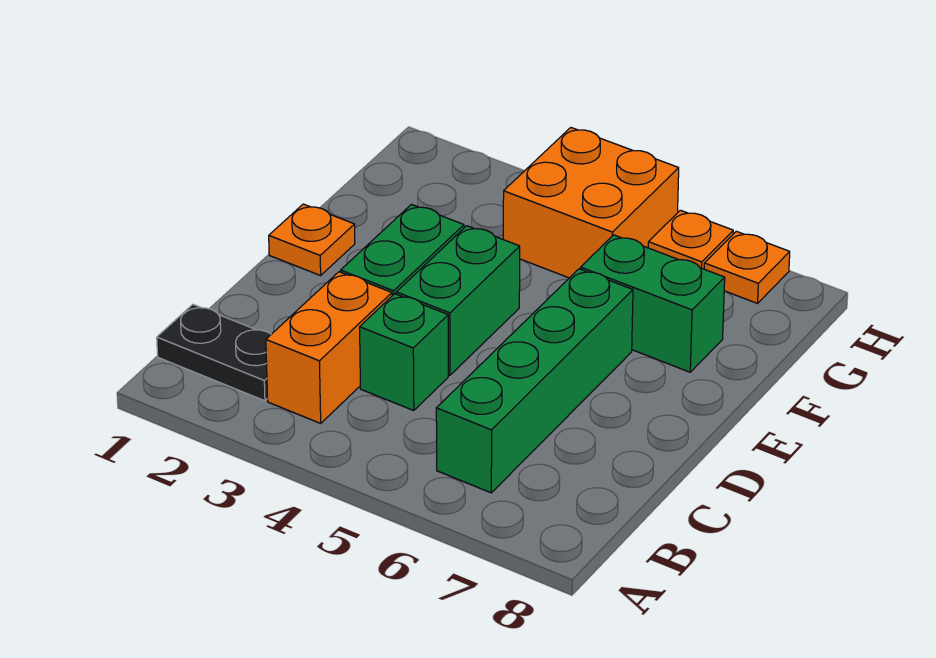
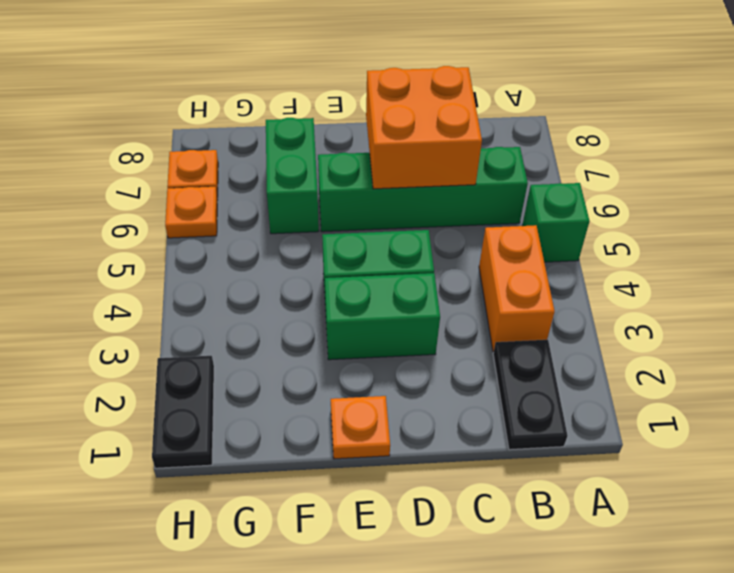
orange brick B3:C3 level 1 -> orange brick B3:B4 level 1
green brick C4 level 1 -> green brick A5 level 1
orange brick G4:H5 level 1 -> orange brick C6:D7 level 2
none -> black plate H1:H2 level 1

